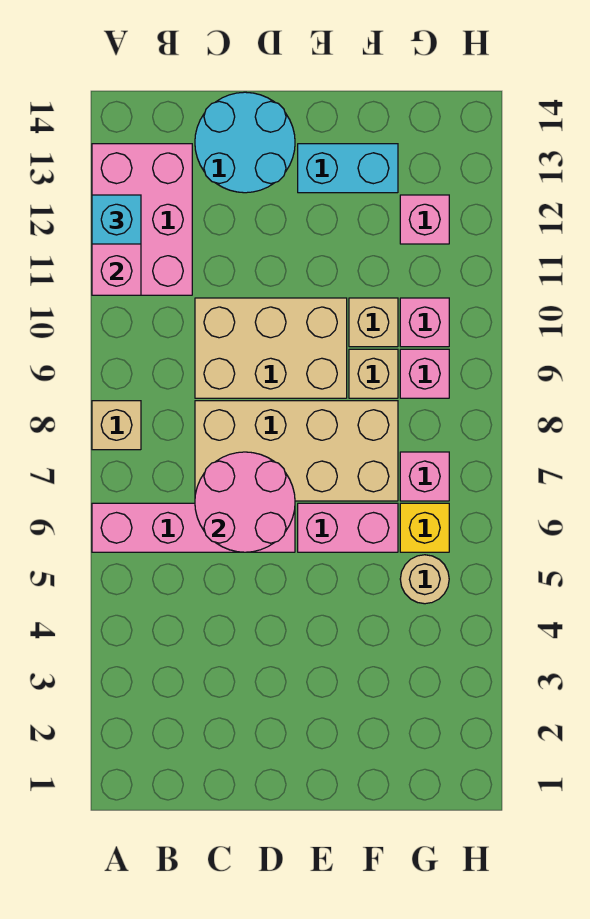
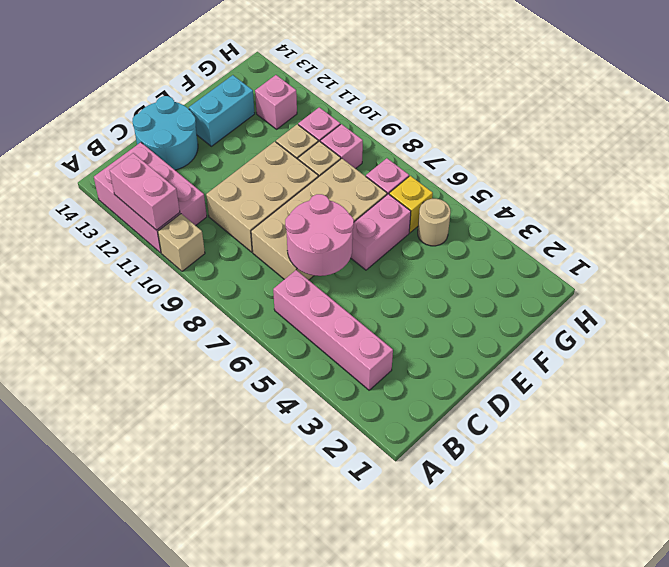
pink brick A6:D6 level 1 -> pink brick B3:B6 level 1
tan brick A8 level 1 -> tan brick A10 level 1
cyan brick A12 level 3 -> none

